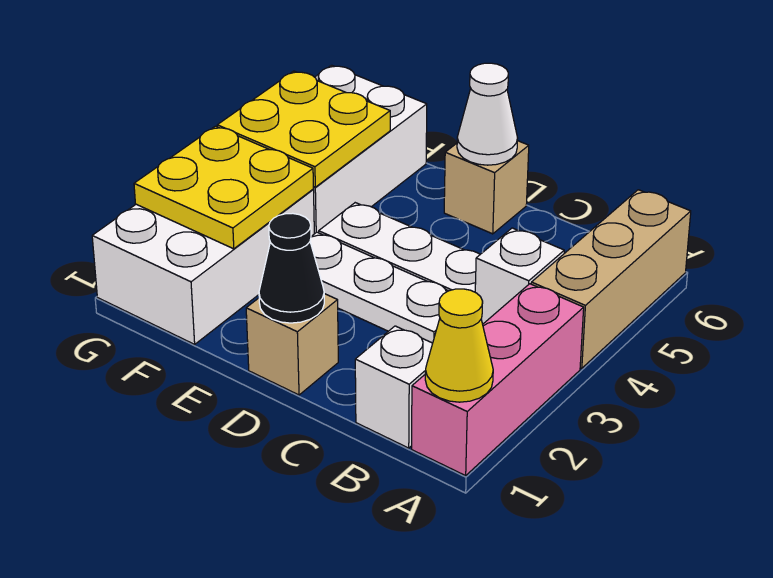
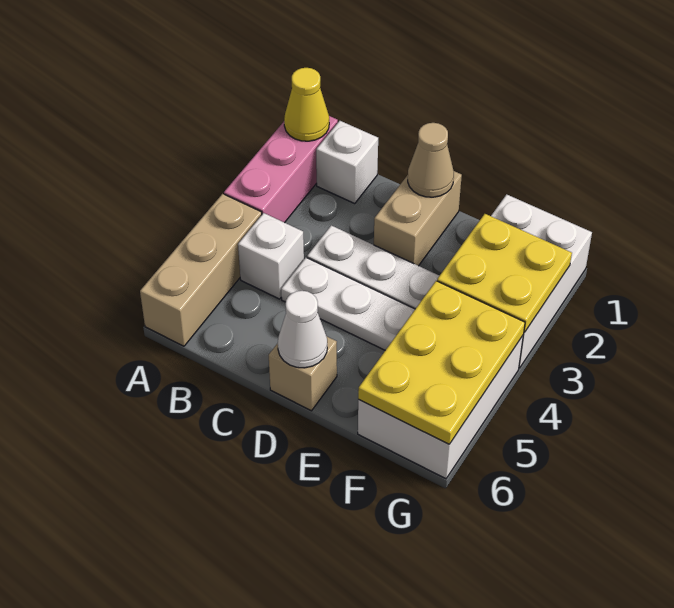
tan brick D1 level 1 -> tan brick D1:D2 level 1
black cone D1 level 2 -> tan cone D1 level 2
yellow plate F4:G5 level 2 -> yellow plate F4:G6 level 2

